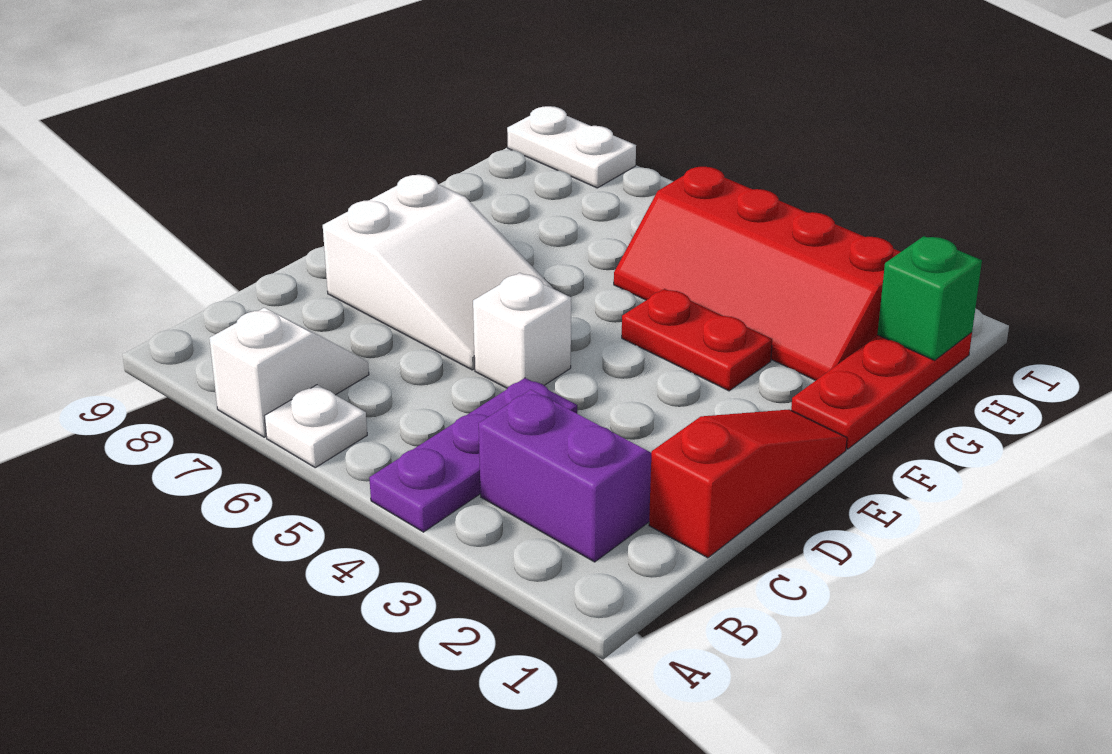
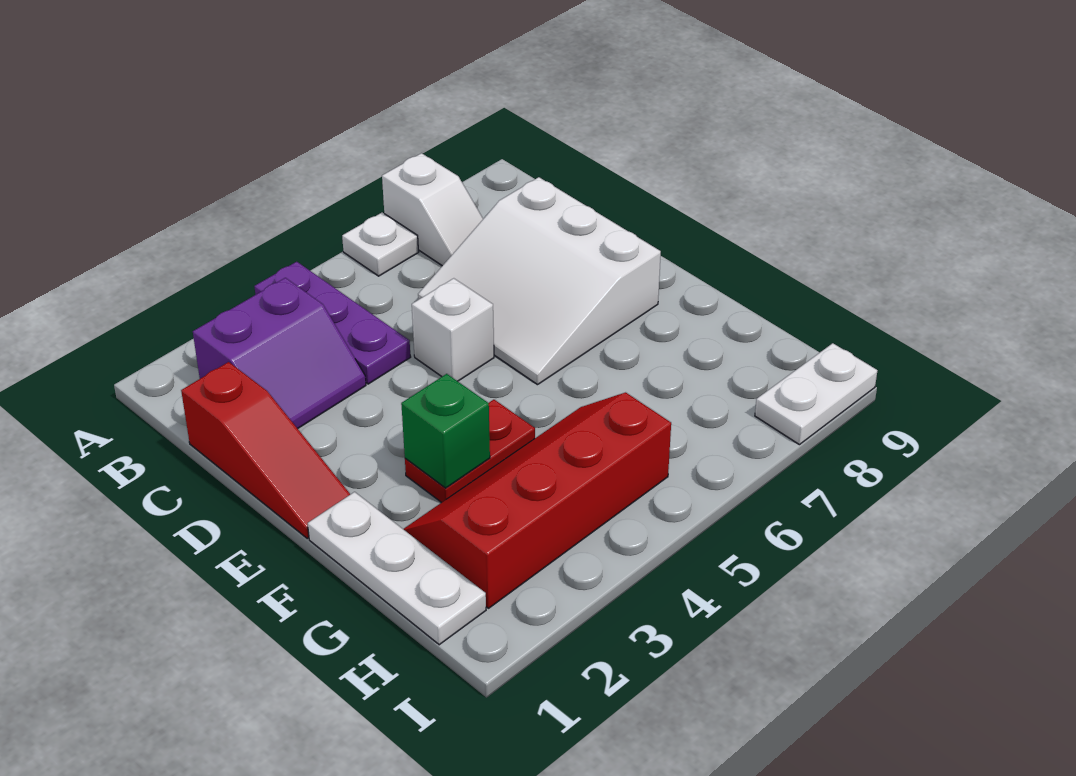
white slope D6:E8 level 1 top 8 -> white slope C6:E8 level 1 top 8
red plate F1:H1 level 1 -> white plate F1:H1 level 1
green brick H1 level 2 -> green brick F3 level 2

